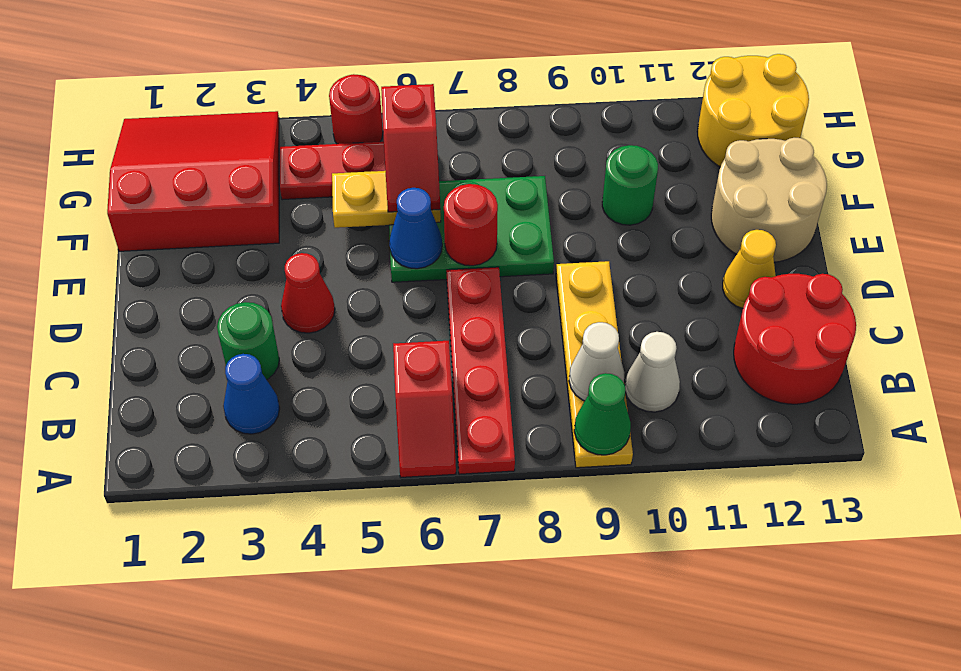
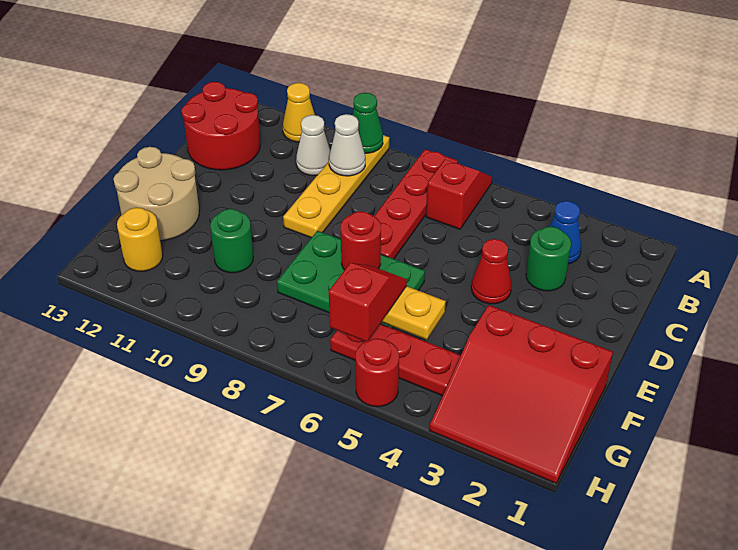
yellow cone D12 level 1 -> yellow cone A11 level 1
blue cone E6 level 2 -> none
yellow round brick G12:H13 level 1 -> yellow round brick G12 level 1

